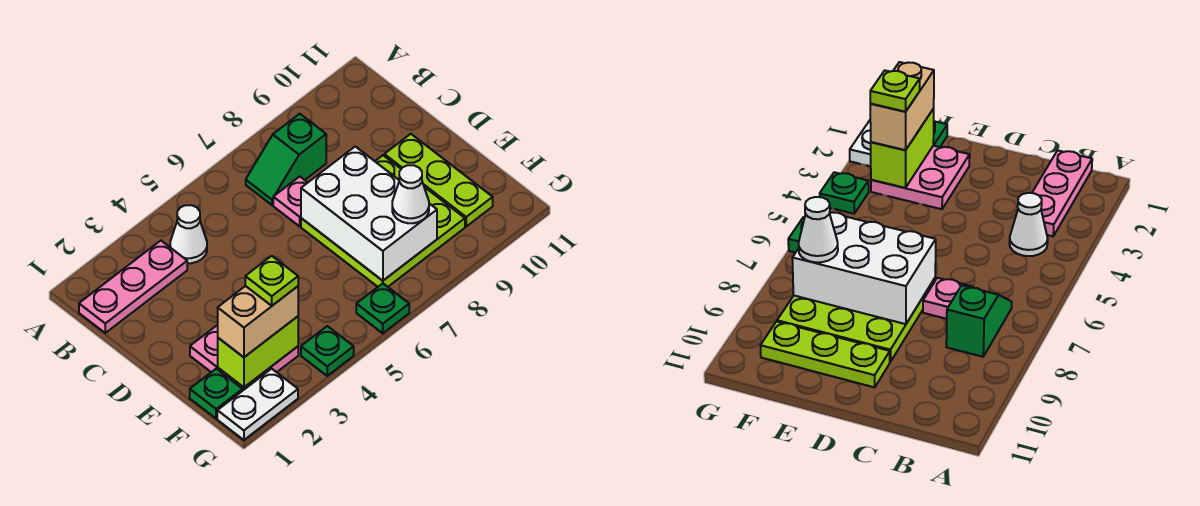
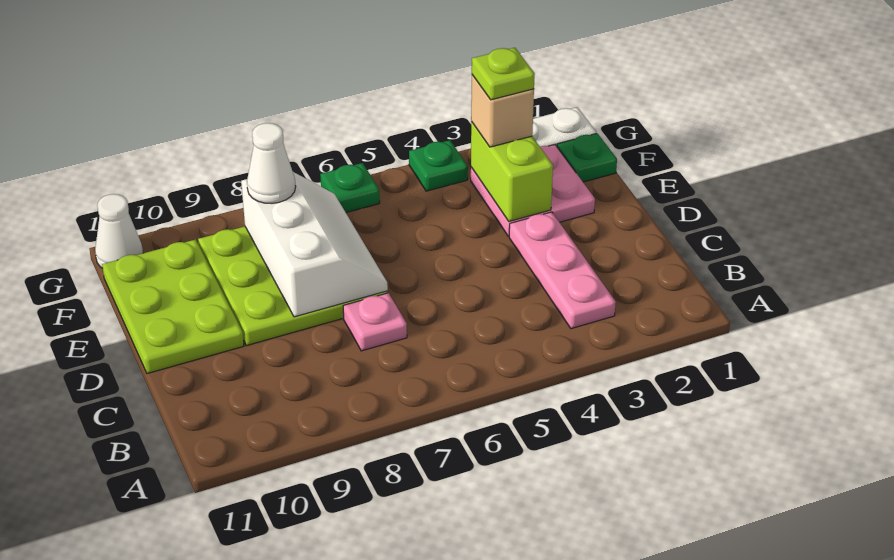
pink plate B1:B3 level 1 -> pink plate B3:D3 level 1
white cone B4 level 1 -> white cone G11 level 1
green slope B7:B8 level 1 top 8 -> none
white brick D7:F8 level 2 -> white slope D7:F8 level 2 top 8
lime plate D10:F10 level 1 -> lime plate D10:F11 level 1
lime brick F2:F3 level 2 -> lime brick E3:F3 level 2
tan brick F2:F3 level 3 -> tan brick F3 level 3

